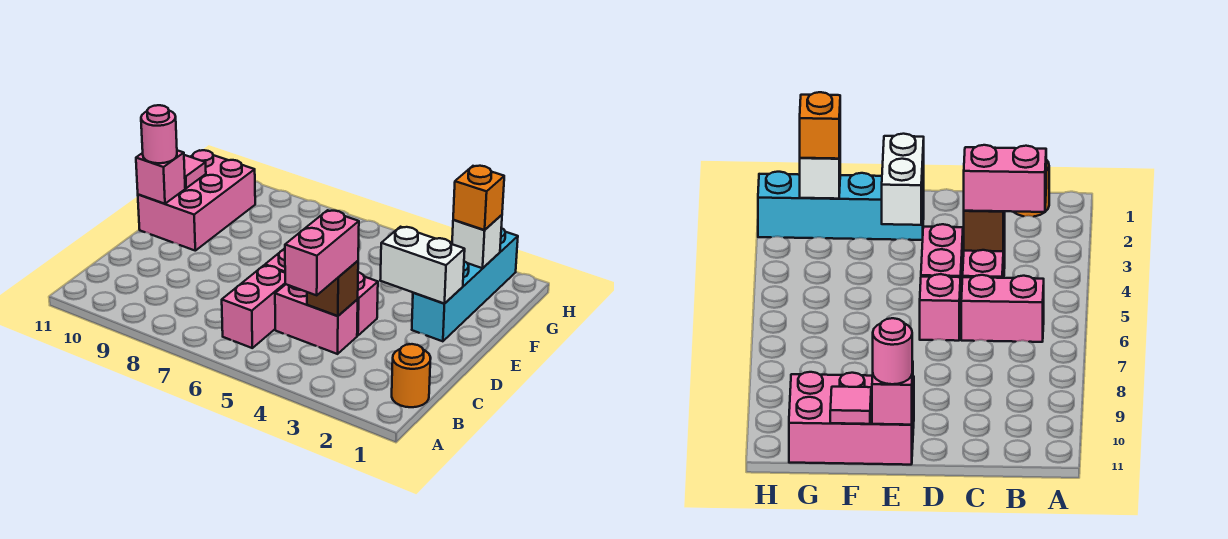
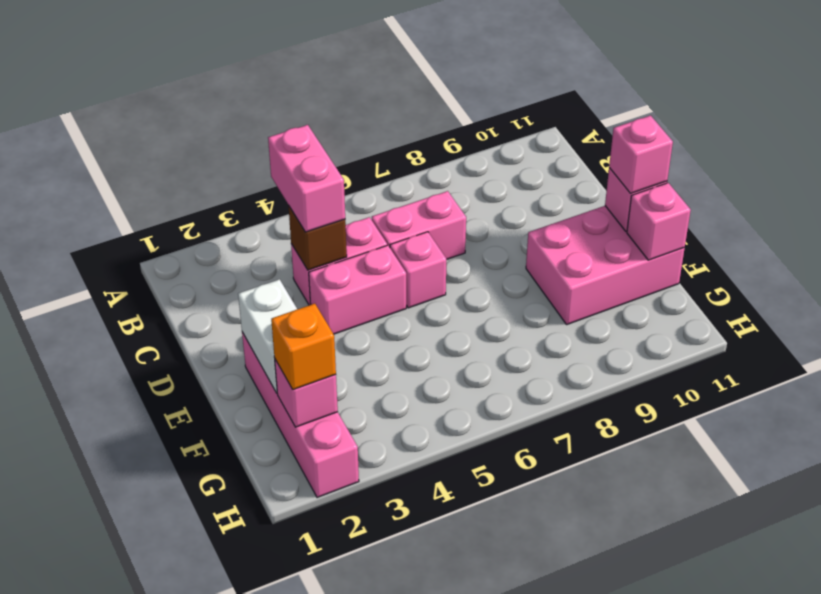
orange round brick B1 level 1 -> none
pink brick B6:C6 level 1 -> pink brick C6:C7 level 1
cyan brick E2:H2 level 1 -> pink brick E2:H2 level 1
white brick E2:E3 level 2 -> white brick E2:F2 level 2
pink brick E10:G11 level 1 -> pink brick E9:F11 level 1
pink round brick E11 level 3 -> pink brick E11 level 3
pink tile F11 level 2 -> pink brick F11 level 2
white brick G2 level 2 -> pink brick G2 level 2

